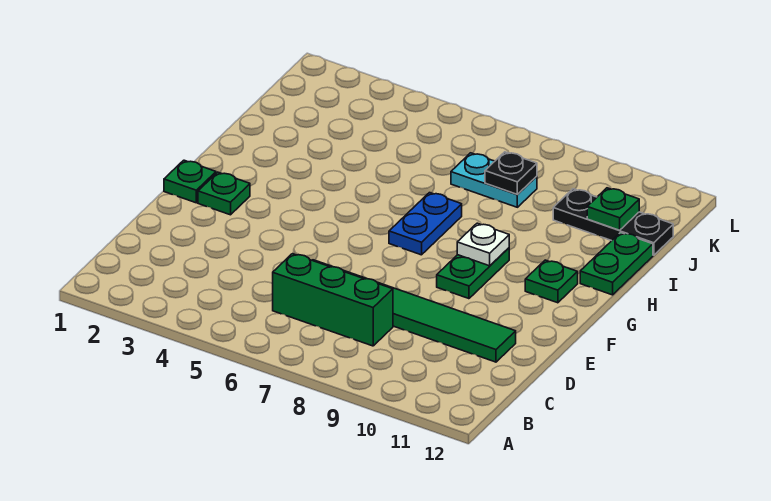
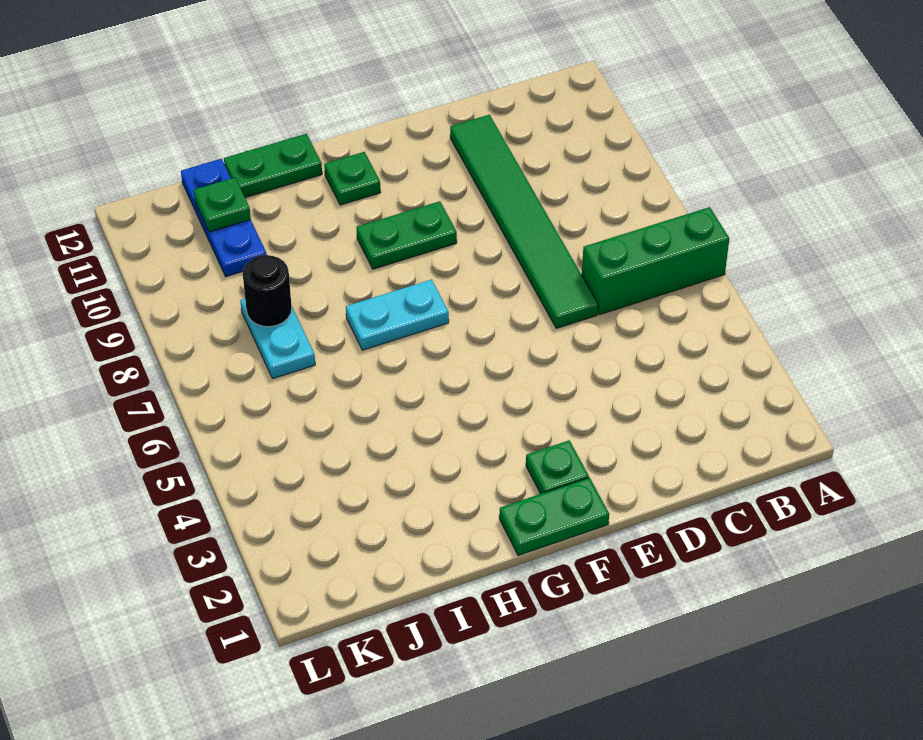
green brick C6:C8 level 1 -> green brick A6:C6 level 1
green plate F1 level 1 -> green plate F1:G1 level 1
blue plate G7:H7 level 1 -> cyan plate G7:H7 level 1
white plate G9 level 2 -> none
black plate J8 level 2 -> black round brick J8 level 2
black plate J10:J12 level 1 -> blue plate J10:J12 level 1

